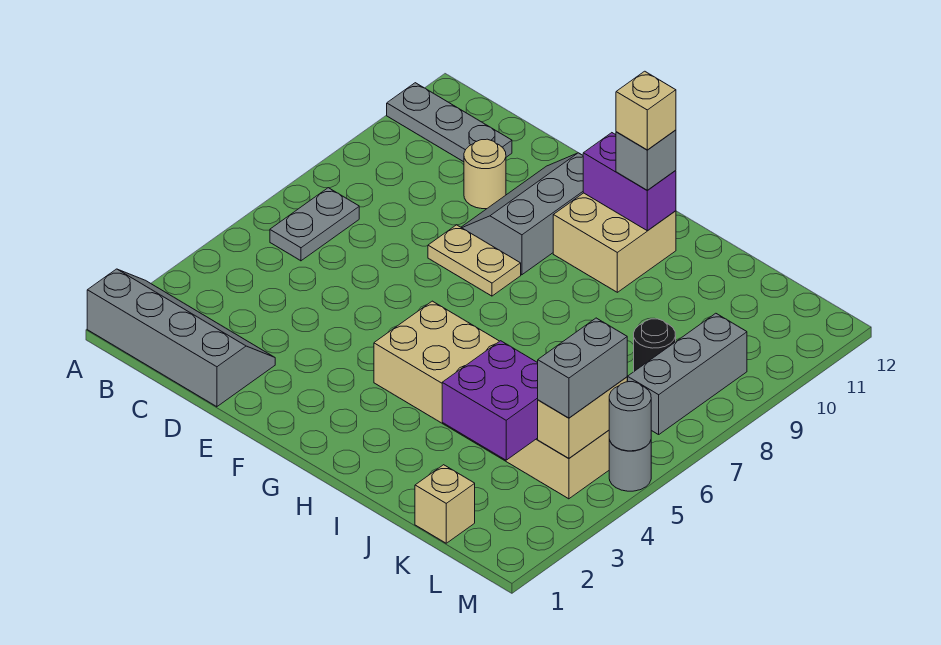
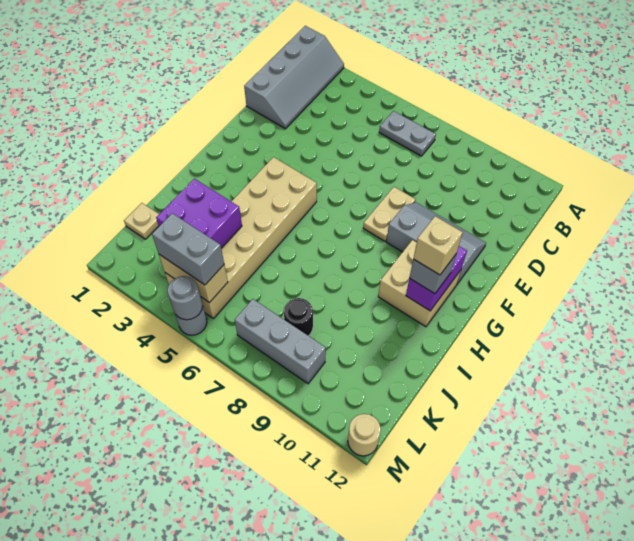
grey plate A11:C11 level 1 -> none
tan round brick D10 level 1 -> tan round brick M12 level 1
tan brick K1 level 1 -> tan plate K1 level 1

